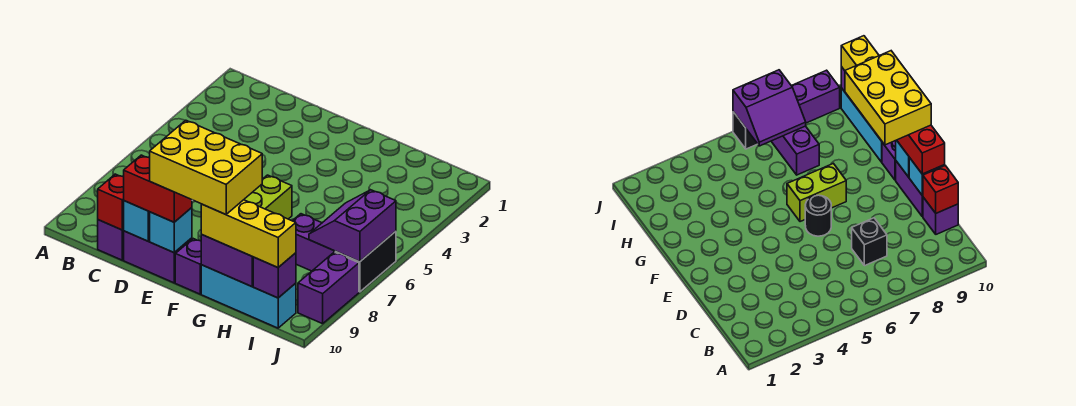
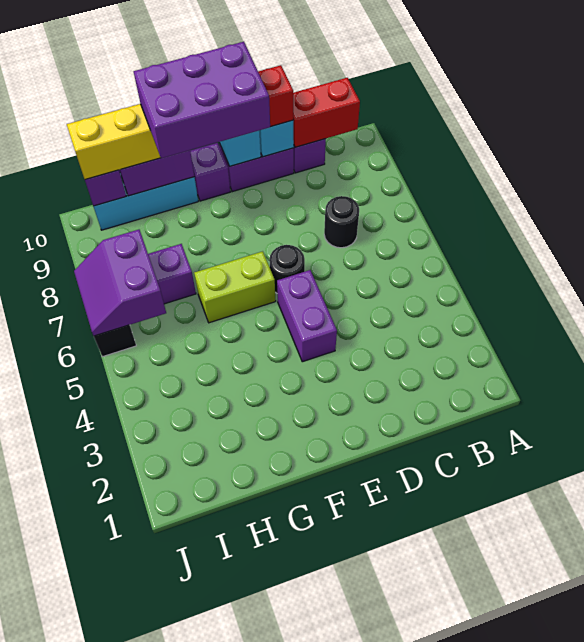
black brick C7 level 1 -> black round brick C7 level 1
red brick C10 level 2 -> red brick B10:C10 level 2
yellow brick E9:G10 level 4 -> purple brick E9:G10 level 4
lime brick F6:F7 level 1 -> lime brick F6:G6 level 1
purple slope I6:J7 level 2 top J -> purple slope I6:J7 level 2 top I
purple brick J8:J9 level 1 -> purple brick E4:E5 level 1

